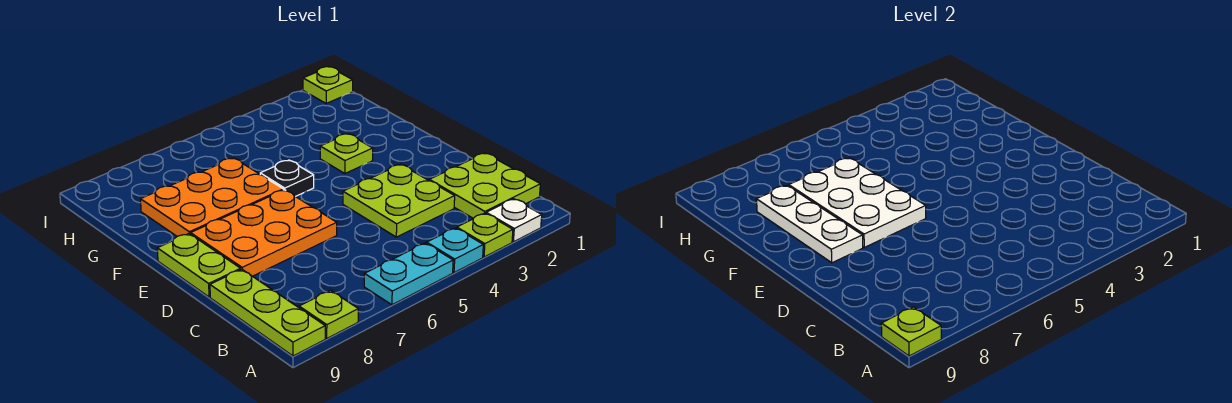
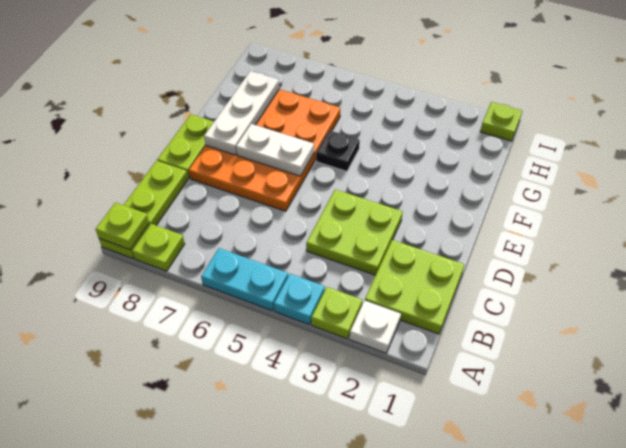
white plate E6:G7 level 2 -> white plate E6:E7 level 2
lime plate F3 level 1 -> none

